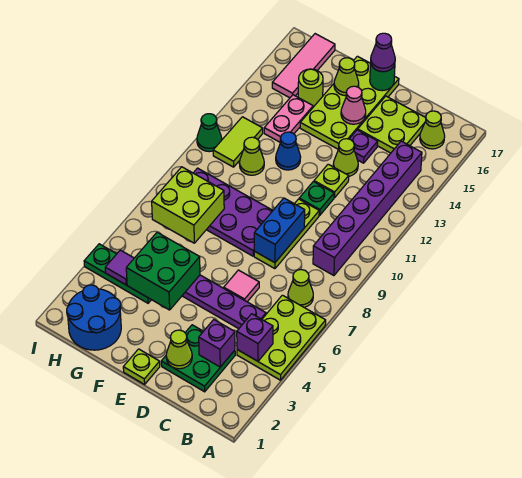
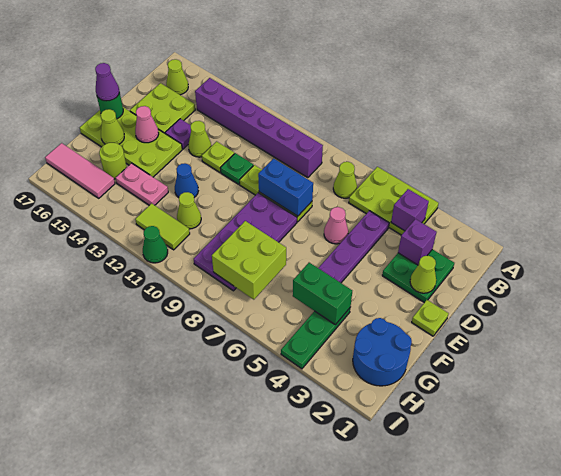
pink tile D6 level 1 -> pink cone D6 level 1
green brick F4:G5 level 2 -> green brick G4:G5 level 2
purple tile H4 level 2 -> none

